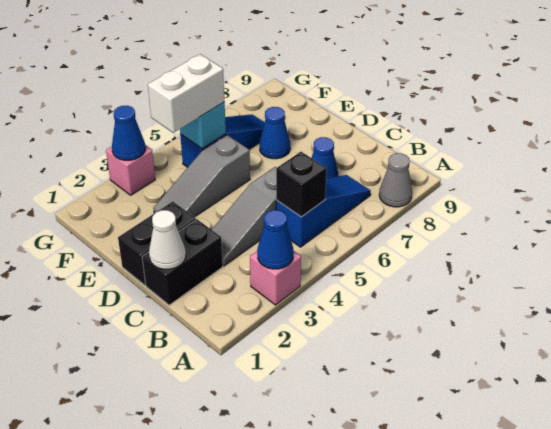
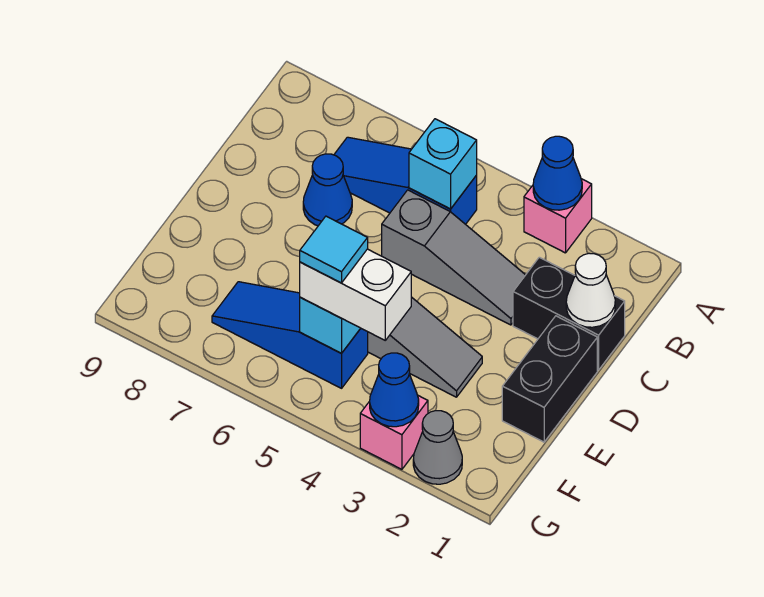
grey cone A8 level 1 -> grey cone G2 level 1
black brick B5 level 2 -> cyan brick B5 level 2
black brick D1:D2 level 1 -> black brick D1:E1 level 1
blue cone E7 level 1 -> none
none -> cyan tile F5 level 4

